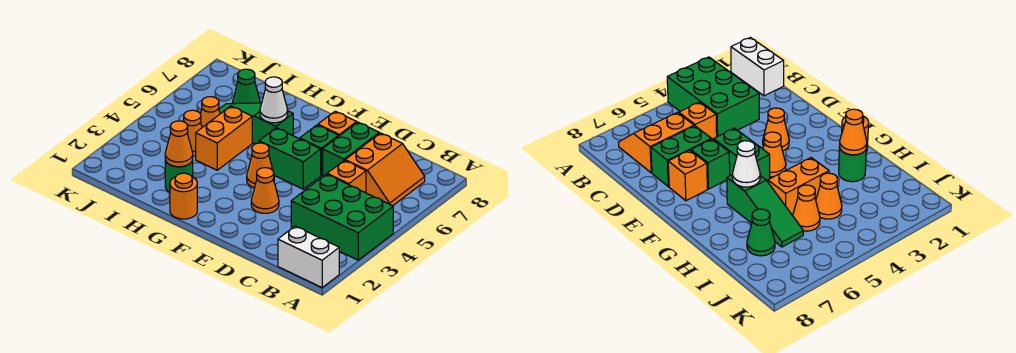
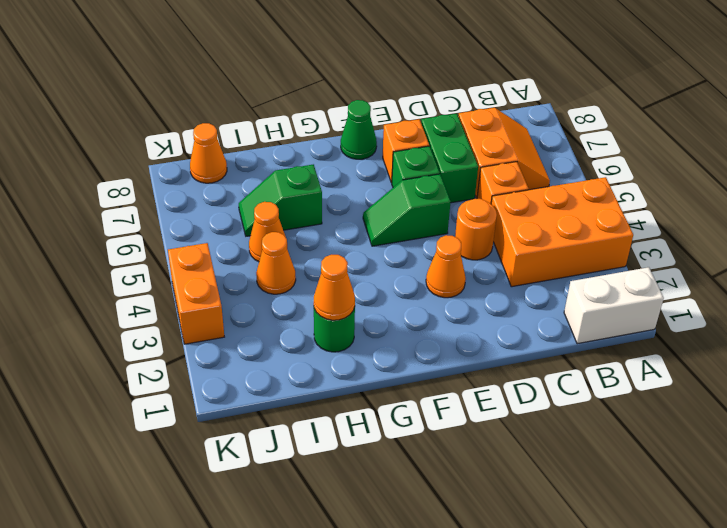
green brick A3:C4 level 1 -> orange brick A3:C4 level 1
green brick E5:F5 level 1 -> green slope E5:F5 level 1 top E
orange cone F4 level 1 -> orange cone J8 level 1
orange round brick G1 level 1 -> orange round brick D4 level 1
green slope G6:I6 level 1 top G -> green slope H6:I6 level 1 top H
white cone G6 level 2 -> none
orange brick H4:H5 level 1 -> orange brick K3:K4 level 1
green cone I7 level 1 -> green cone F8 level 1

